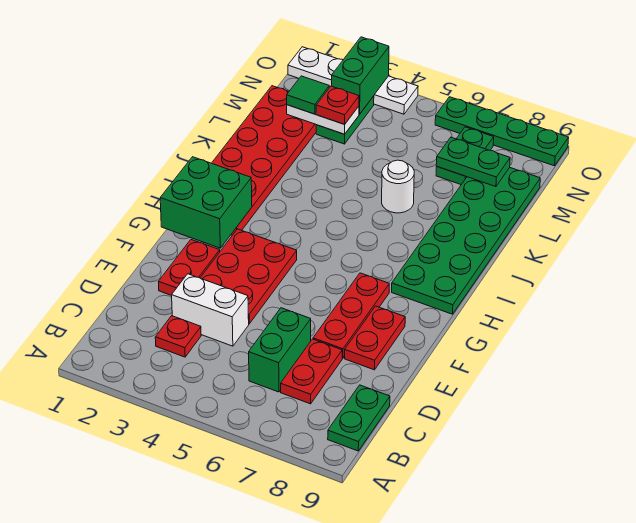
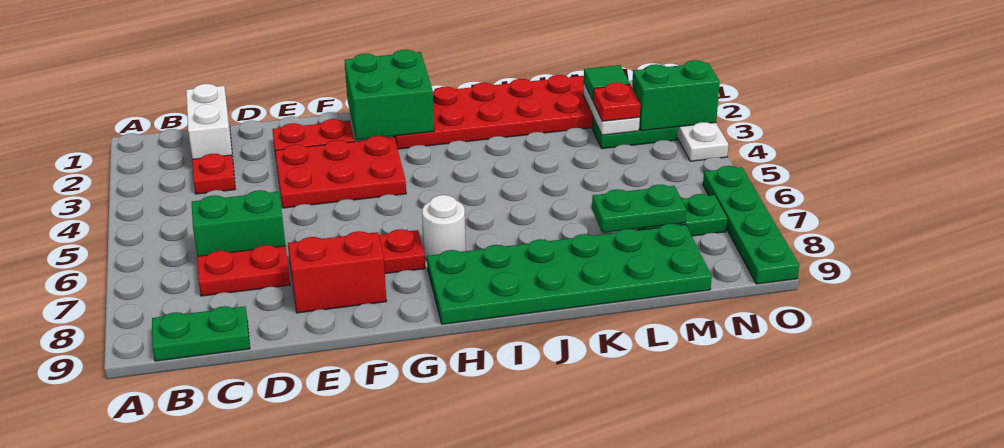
white brick D3:D4 level 1 -> white brick C1:C2 level 1
red plate E8:F8 level 1 -> red brick E8:F8 level 1
white round brick K6 level 1 -> white round brick H7 level 1
green plate M7:M8 level 2 -> green plate L7:M7 level 2

